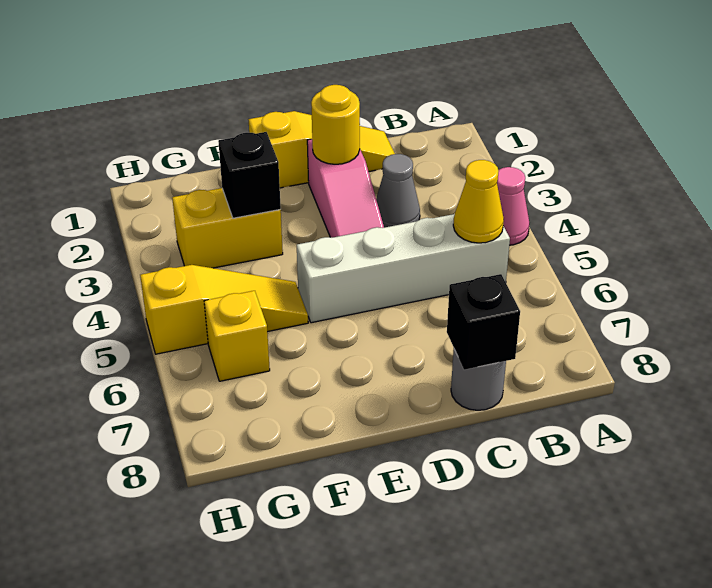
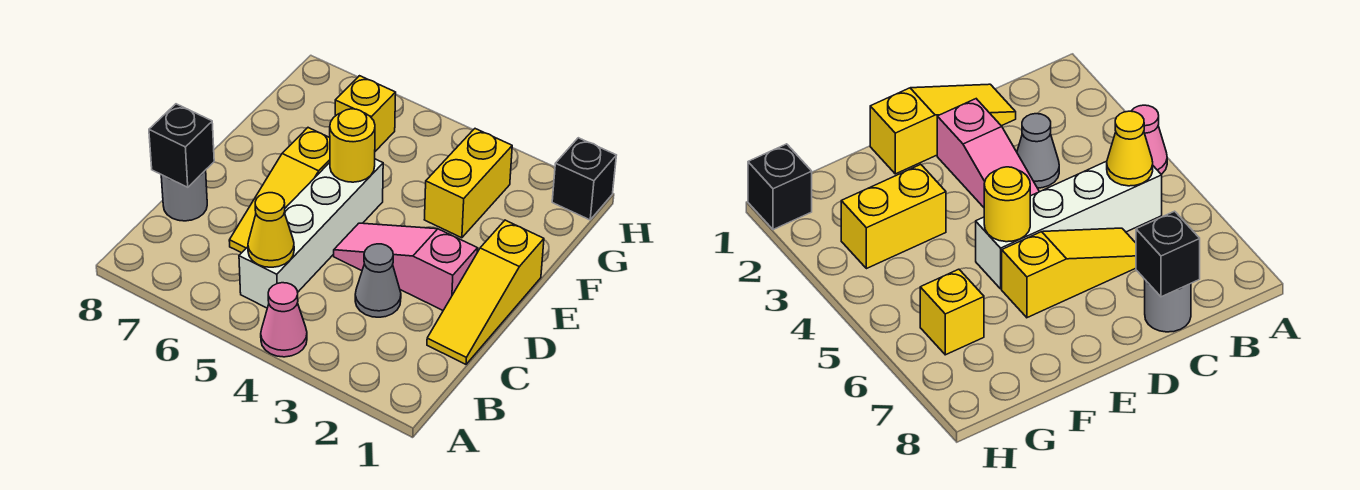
yellow round brick D2 level 2 -> yellow round brick E5 level 2
black brick F3 level 2 -> black brick H1 level 1
yellow slope F5:H5 level 1 top H -> yellow slope C6:E6 level 1 top E

